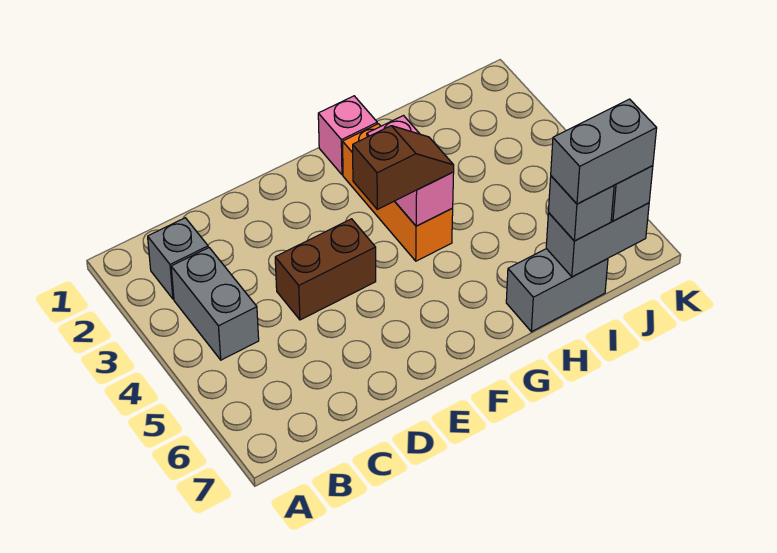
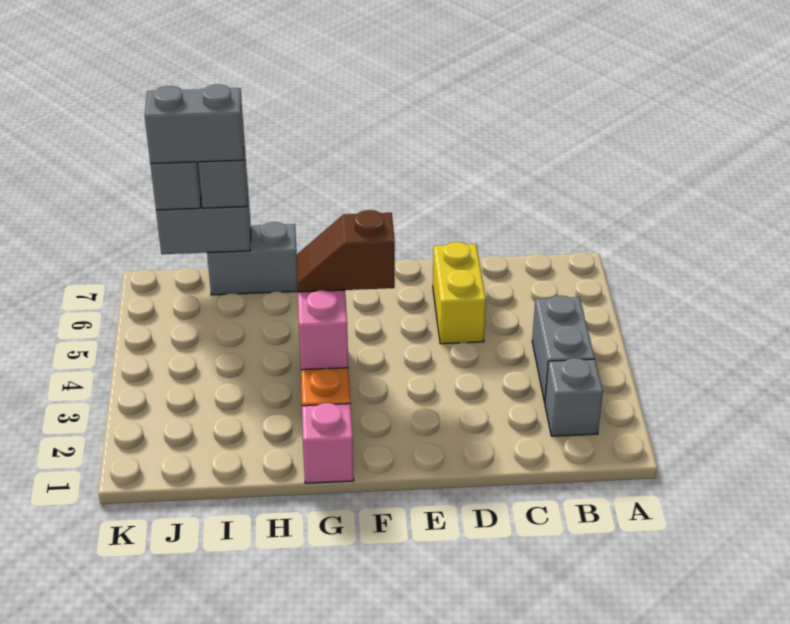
brown brick D4:E4 level 1 -> none
none -> yellow brick D5:D6 level 1

